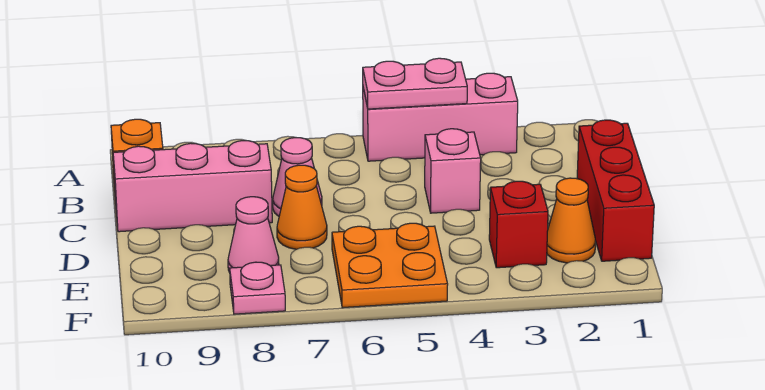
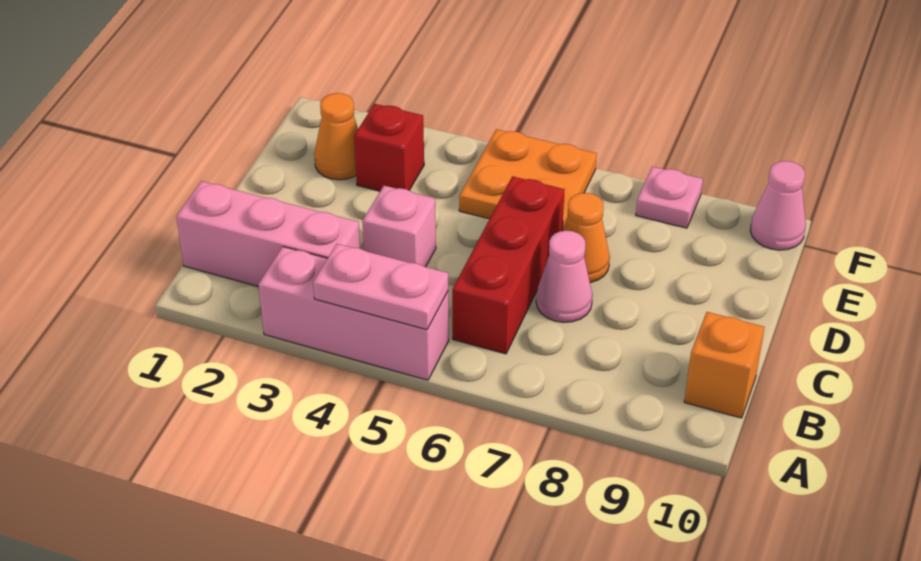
red brick C1:E1 level 1 -> red brick B6:D6 level 1
pink brick C8:C10 level 1 -> pink brick B1:B3 level 1
pink cone E8 level 1 -> pink cone F10 level 1

